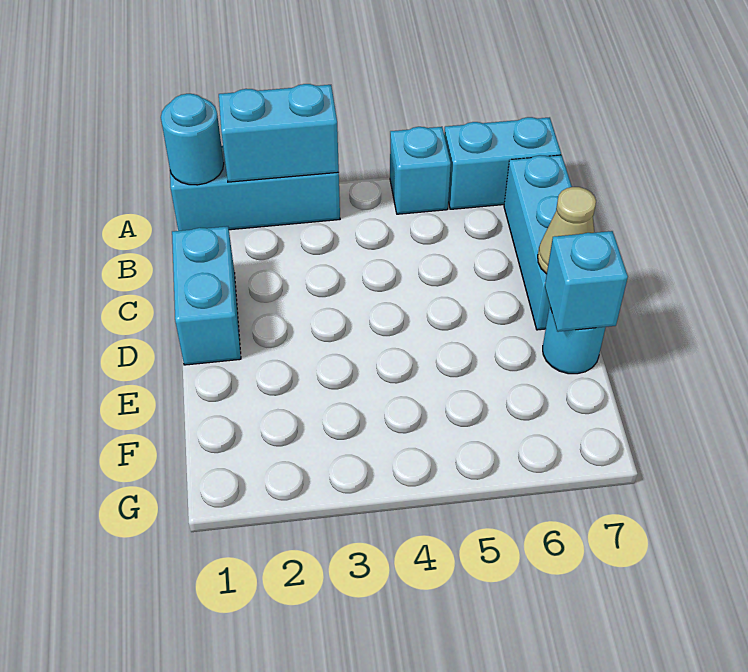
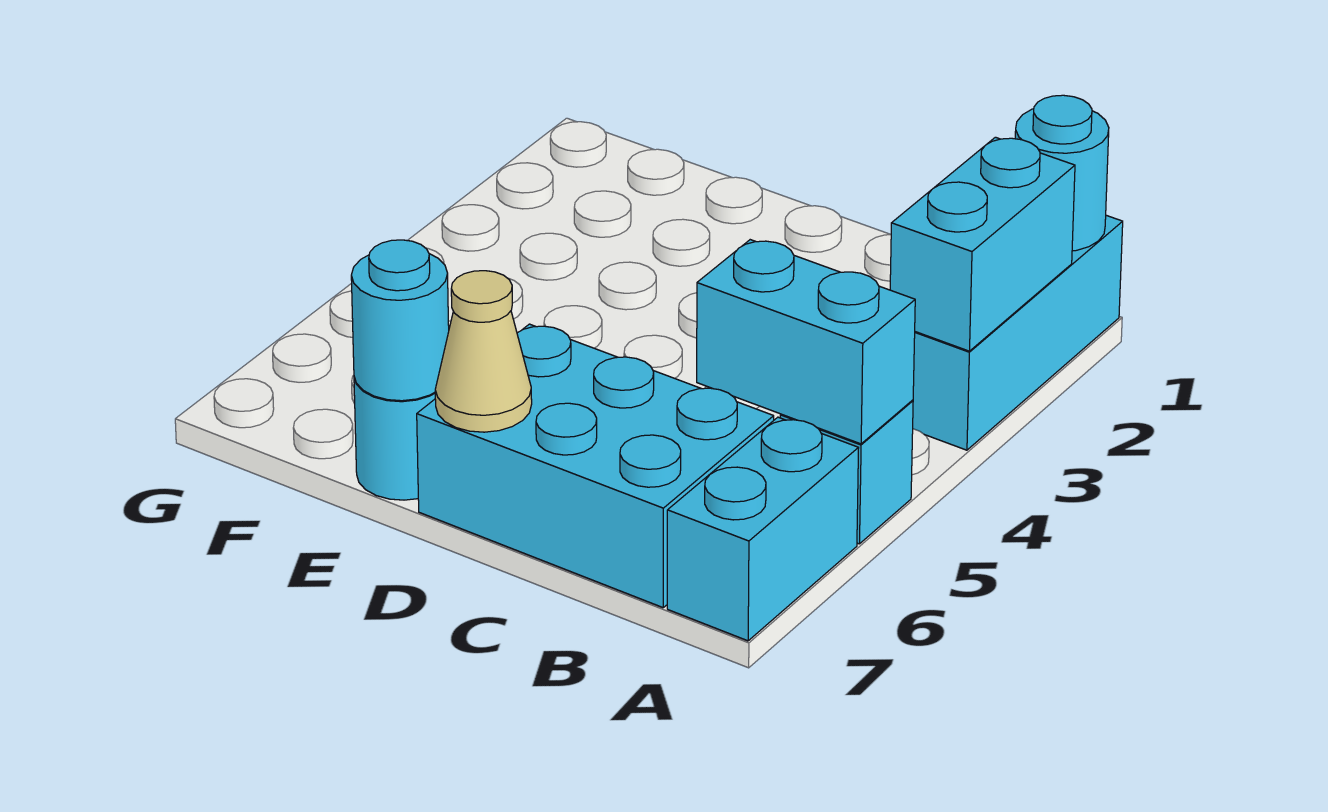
cyan brick B7:D7 level 1 -> cyan brick B6:D7 level 1
cyan brick C1:D1 level 1 -> cyan brick A5:B5 level 2
cyan brick E7 level 2 -> cyan round brick E7 level 2

